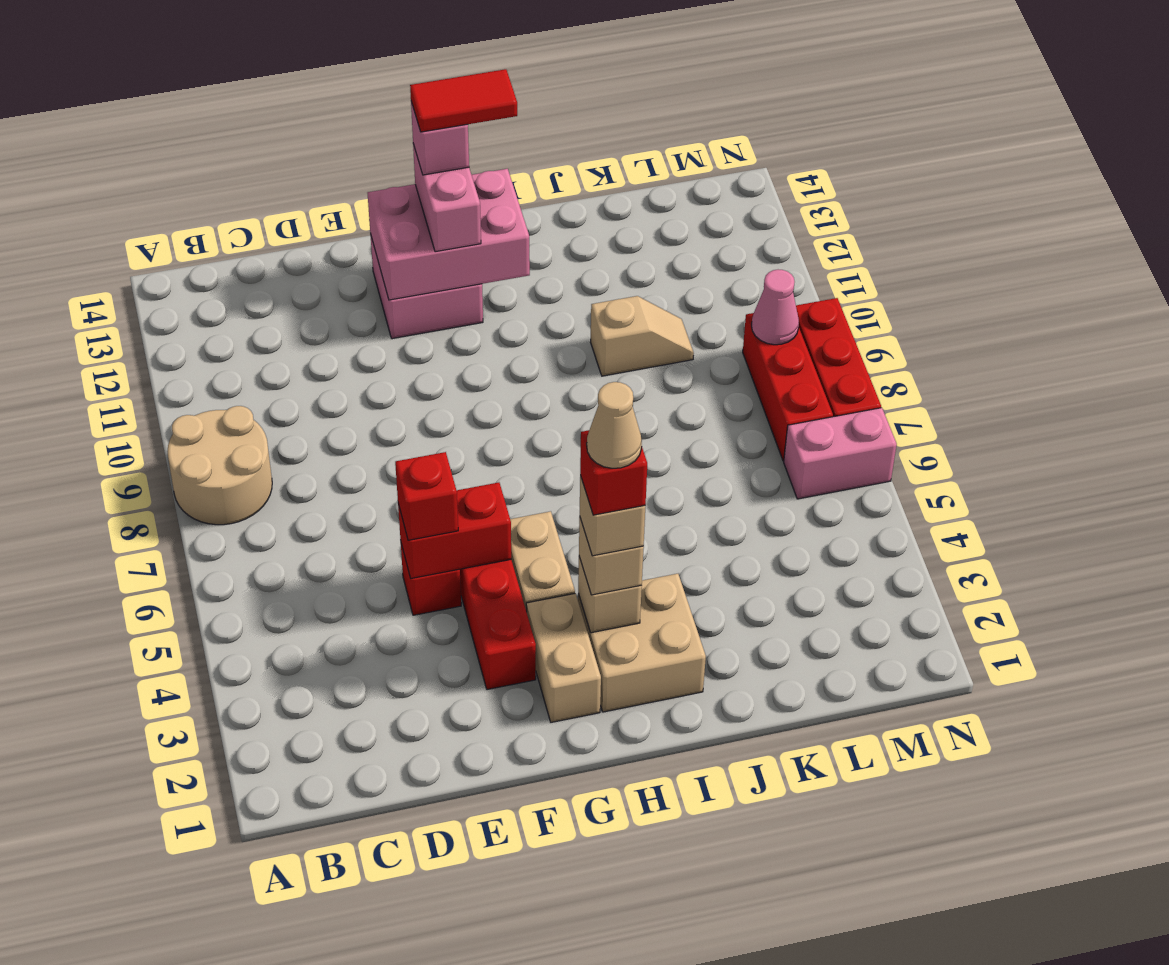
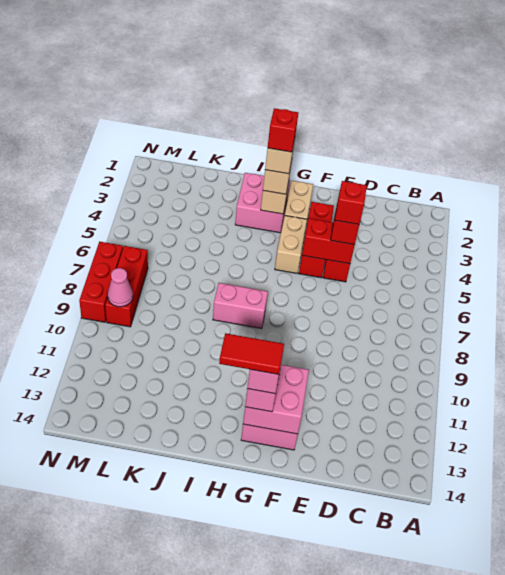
tan round brick A8:B9 level 1 -> none
none -> red brick E5 level 4
pink brick F12:H13 level 2 -> pink brick F12:G13 level 2
tan brick H2:I3 level 1 -> pink brick H2:I3 level 1
tan cone H3 level 6 -> none
tan slope J10:K10 level 1 top J -> none
pink brick M6:N6 level 1 -> pink brick H8:I8 level 1

